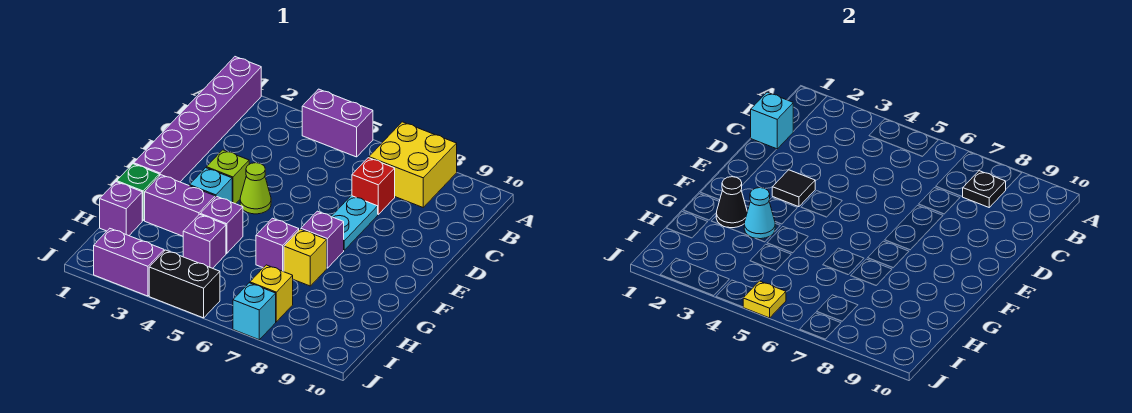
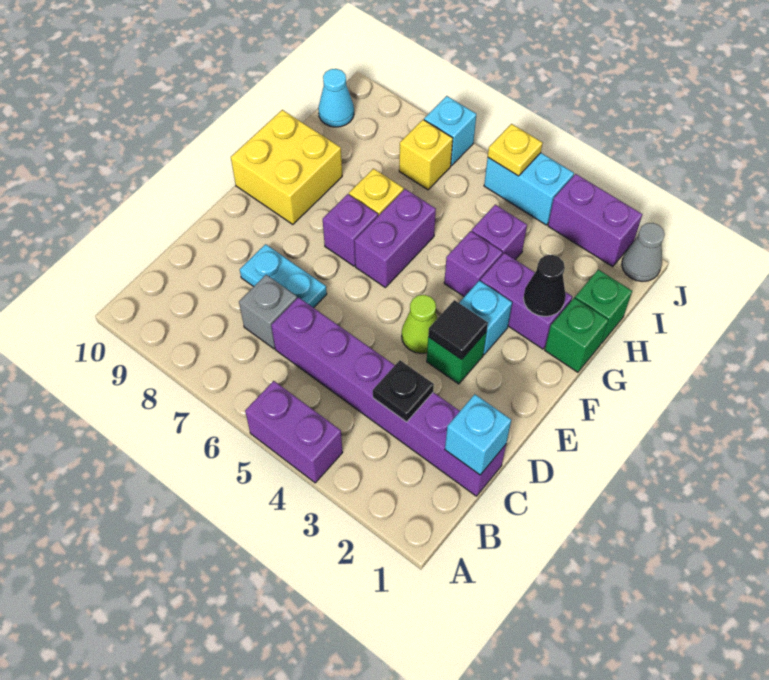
purple brick A1:F1 level 1 -> purple brick C1:C6 level 1
yellow brick A7:B8 level 1 -> yellow brick F9:G10 level 1
black plate B8 level 2 -> black plate C3 level 2
red brick C7 level 1 -> grey brick C7 level 1
cyan plate D7:E7 level 1 -> cyan plate D7:D8 level 1
lime brick E3 level 1 -> green brick E3 level 1
cyan cone G3 level 2 -> cyan cone I10 level 1
purple brick G6 level 1 -> purple brick F6:G6 level 1
purple brick H1 level 1 -> green brick H1 level 1
none -> grey cone J1 level 1
black brick J4:J5 level 1 -> cyan brick J4:J5 level 1

